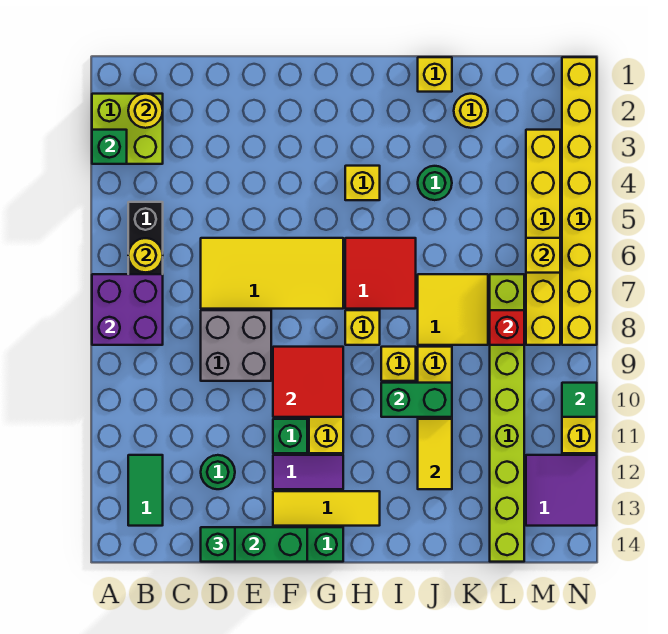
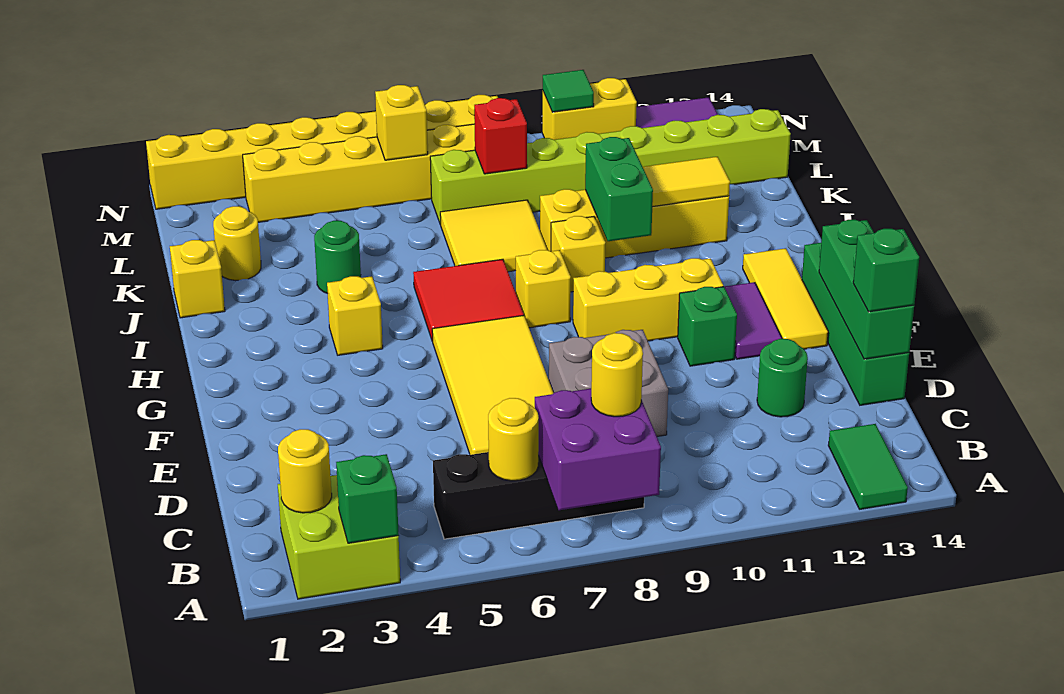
none -> yellow round brick B8 level 3
green tile B12:B13 level 1 -> green tile A13:B13 level 1
red tile F9:G10 level 2 -> none

